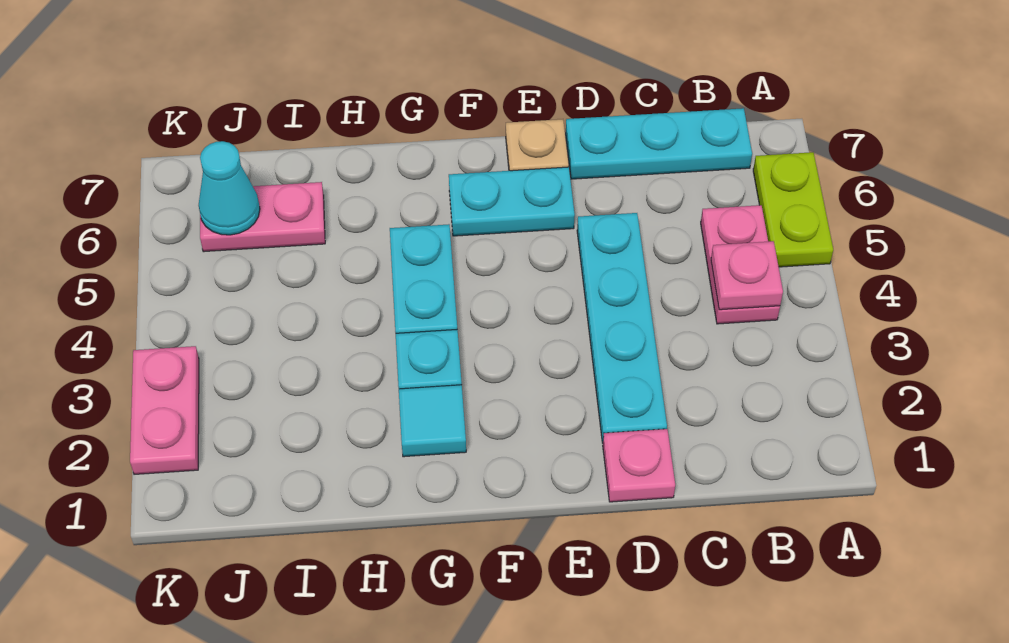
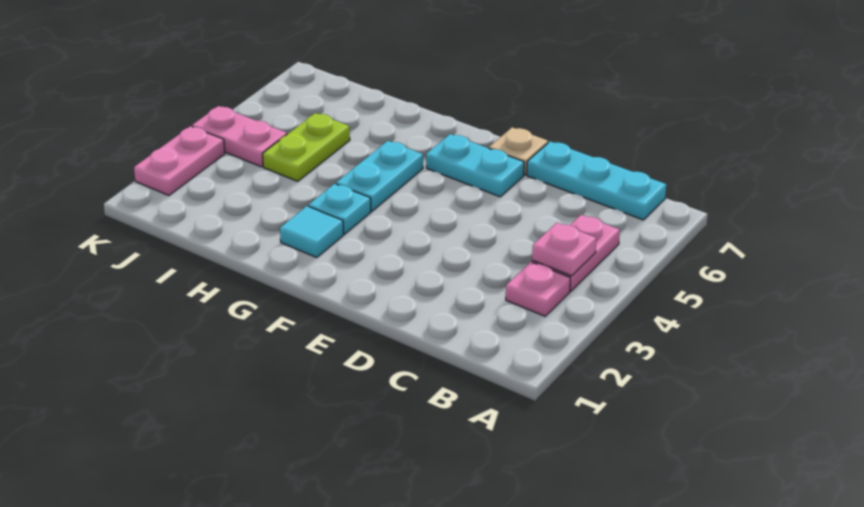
lime plate A5:A6 level 1 -> lime plate I4:I5 level 1
pink plate D1 level 1 -> pink plate B3 level 1
cyan plate D2:D5 level 1 -> none
pink plate I6:J6 level 1 -> pink plate J4:K4 level 1
cyan cone J6 level 2 -> none

